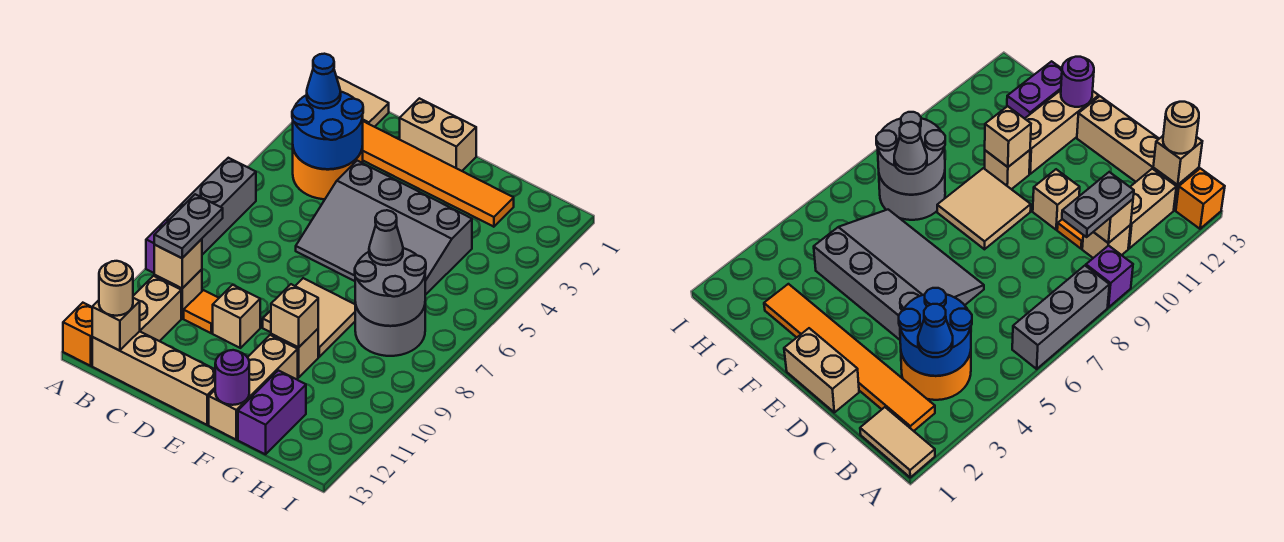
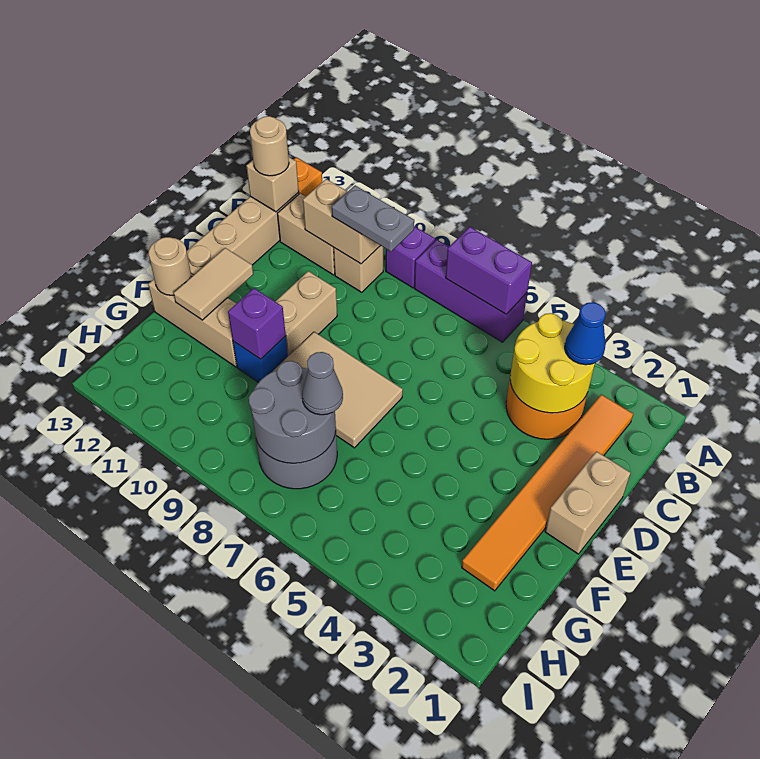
tan tile A1:B1 level 1 -> tan tile E12:F12 level 2
grey brick A6:A8 level 1 -> purple brick A6:A8 level 1
blue round brick B3:C4 level 2 -> yellow round brick B3:C4 level 2
tan brick B10 level 2 -> tan brick B10:B11 level 2
orange tile C10 level 1 -> none
grey slope D4:G6 level 1 top 4 -> none
tan brick D10 level 1 -> tan brick D10:E10 level 1
tan tile E8:F9 level 1 -> tan tile E7:F9 level 1
tan brick F10 level 1 -> blue brick F10 level 1
tan brick F10 level 2 -> purple brick F10 level 2
purple round brick F13 level 2 -> tan round brick F13 level 2
purple brick G12:G13 level 1 -> purple brick A6:A7 level 2

